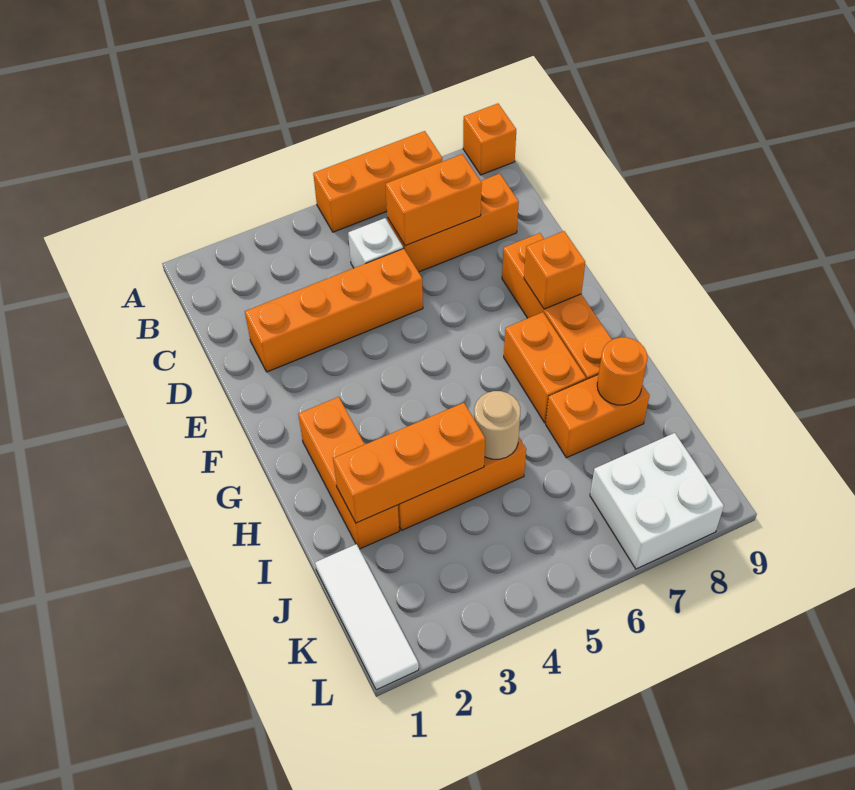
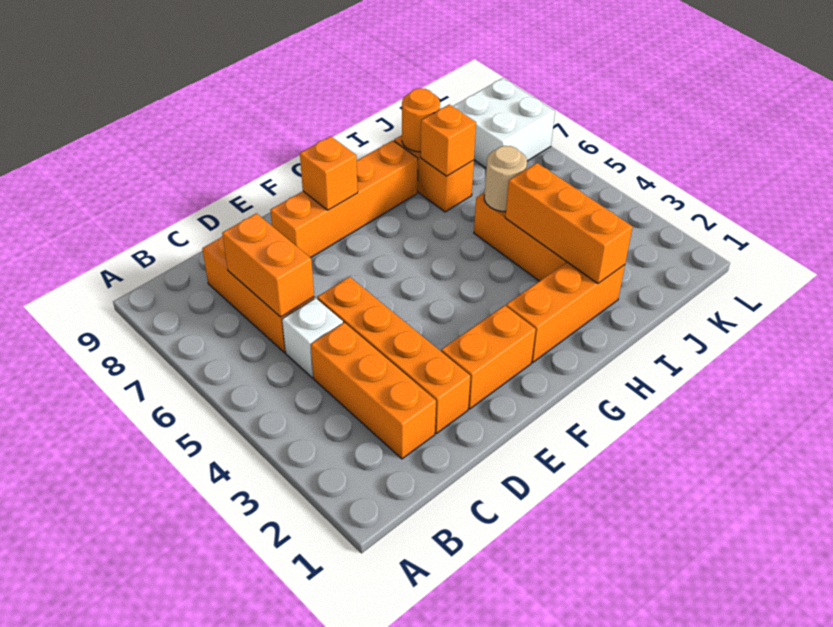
orange brick A5:A7 level 1 -> orange brick C2:C4 level 1
orange brick A9 level 1 -> orange brick I7 level 2
orange brick G7:H7 level 1 -> orange brick E2:F2 level 1
white tile J1:L1 level 1 -> none

